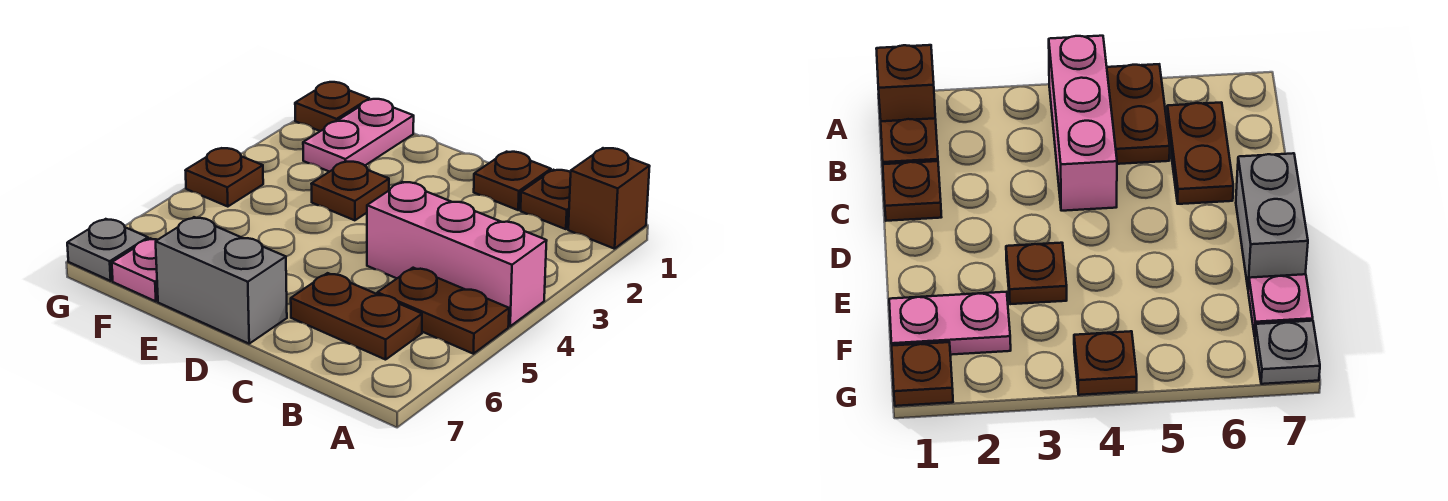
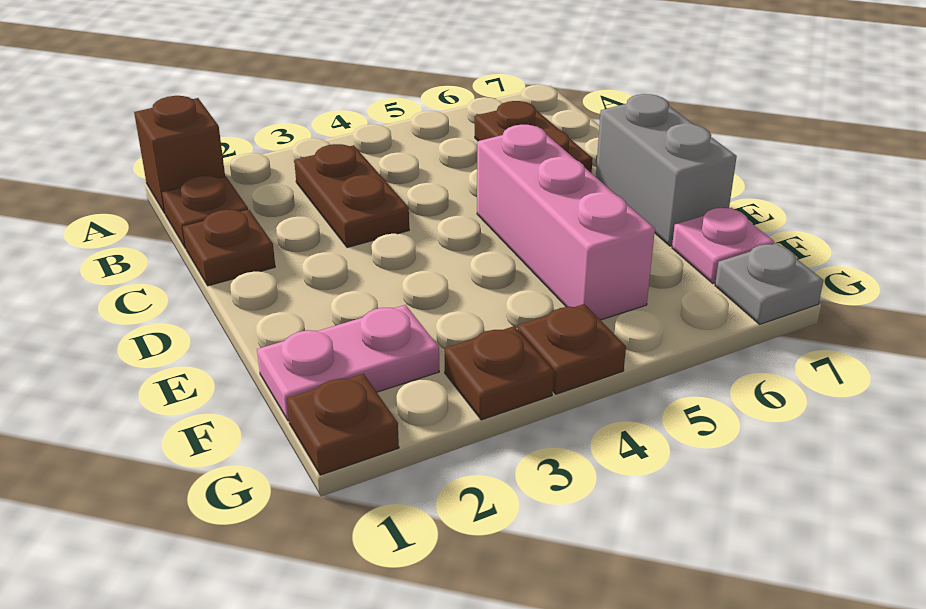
pink brick A4:C4 level 1 -> pink brick D5:F5 level 1
brown plate A5:B5 level 1 -> brown plate B3:C3 level 1
brown plate E3 level 1 -> brown plate G3 level 1

